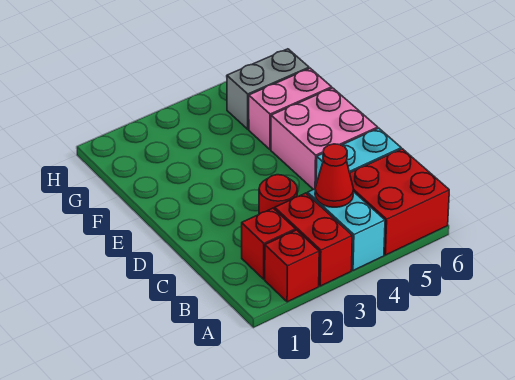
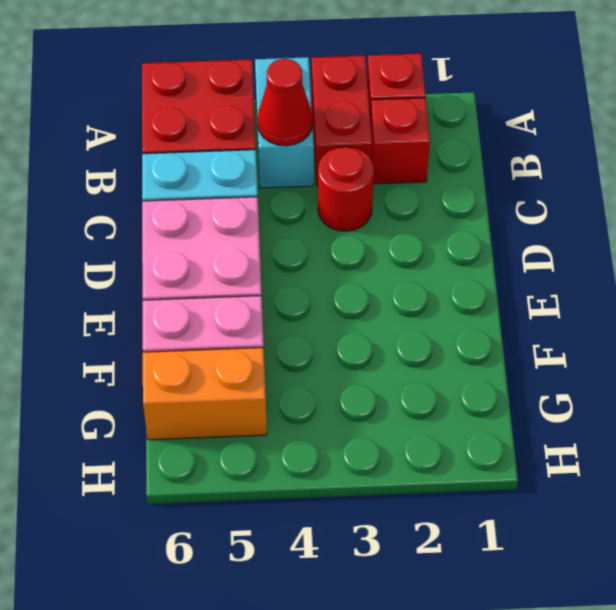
grey brick G5:G6 level 1 -> orange brick G5:G6 level 1

